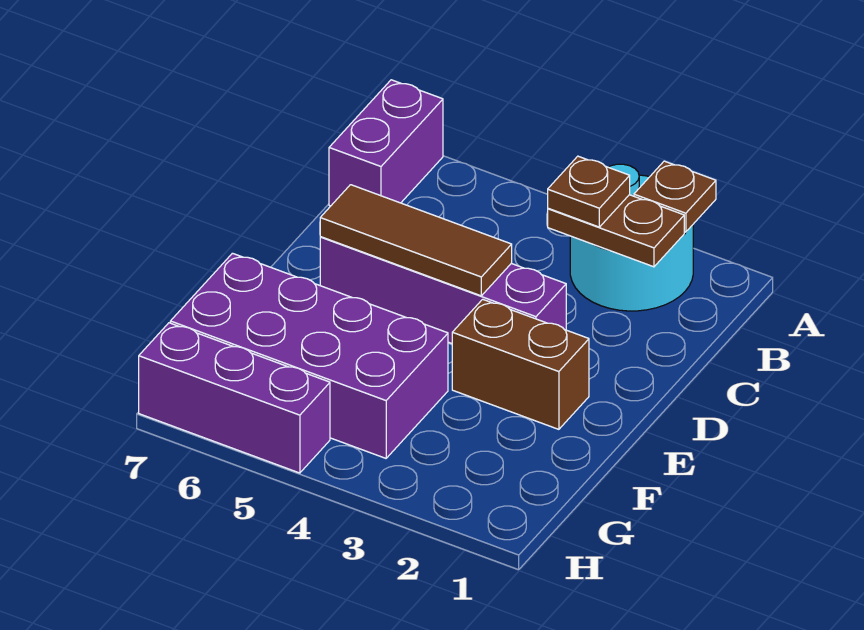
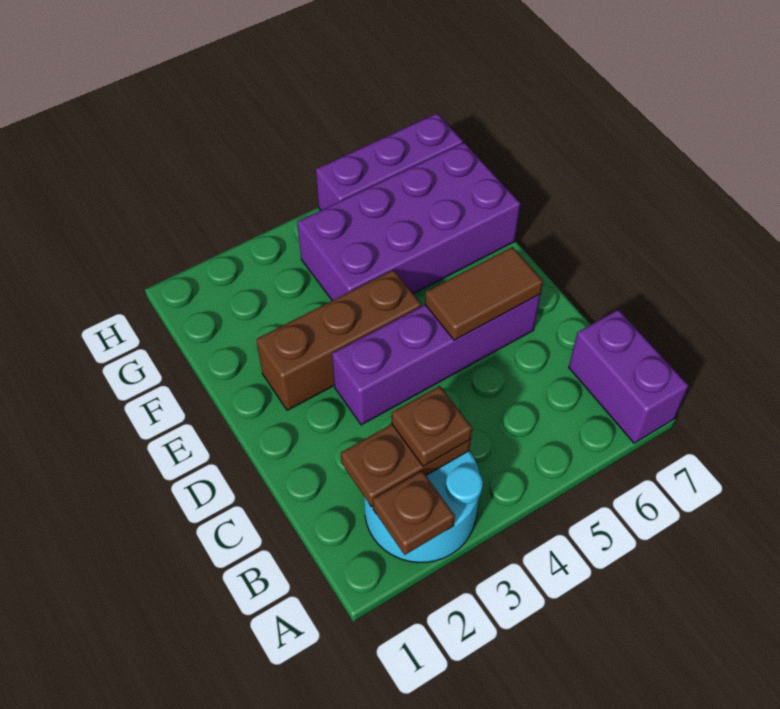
brown tile D4:D6 level 2 -> brown tile D5:D6 level 2
brown brick E2:E3 level 1 -> brown brick E2:E4 level 1

